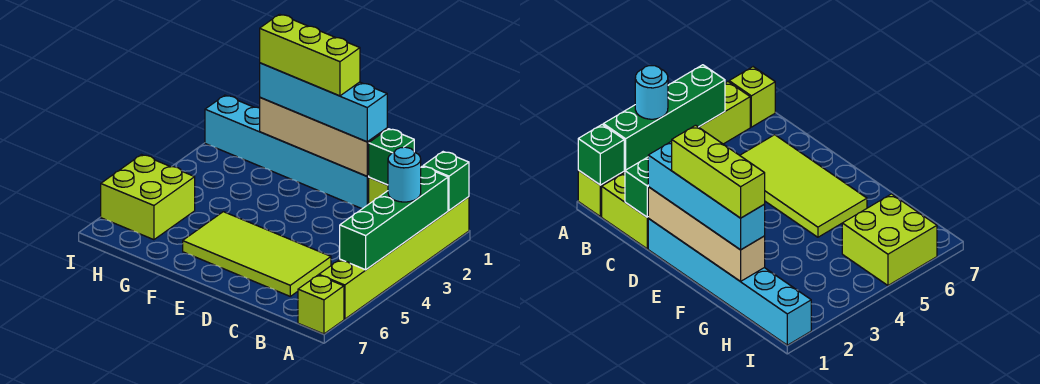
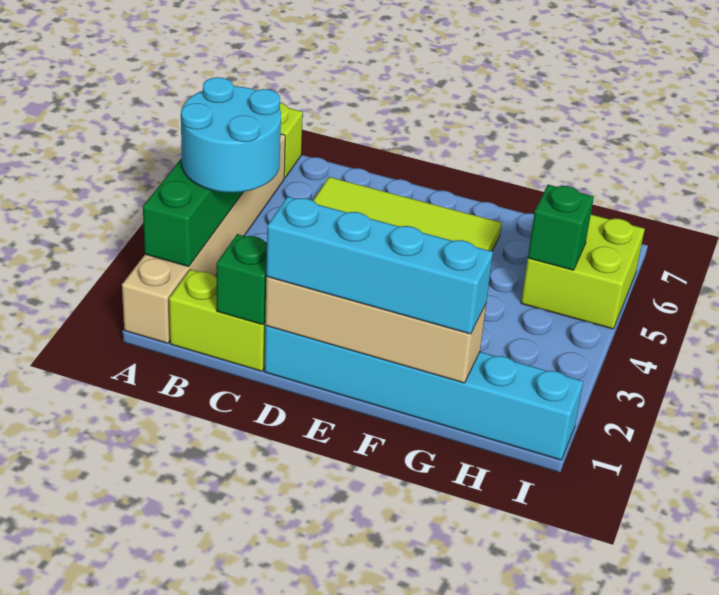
lime brick A1:A6 level 1 -> tan brick A1:A6 level 1
green brick A1 level 2 -> green brick H5 level 2
cyan round brick A3 level 3 -> cyan round brick A3:B4 level 3
lime brick E1:G1 level 4 -> none

